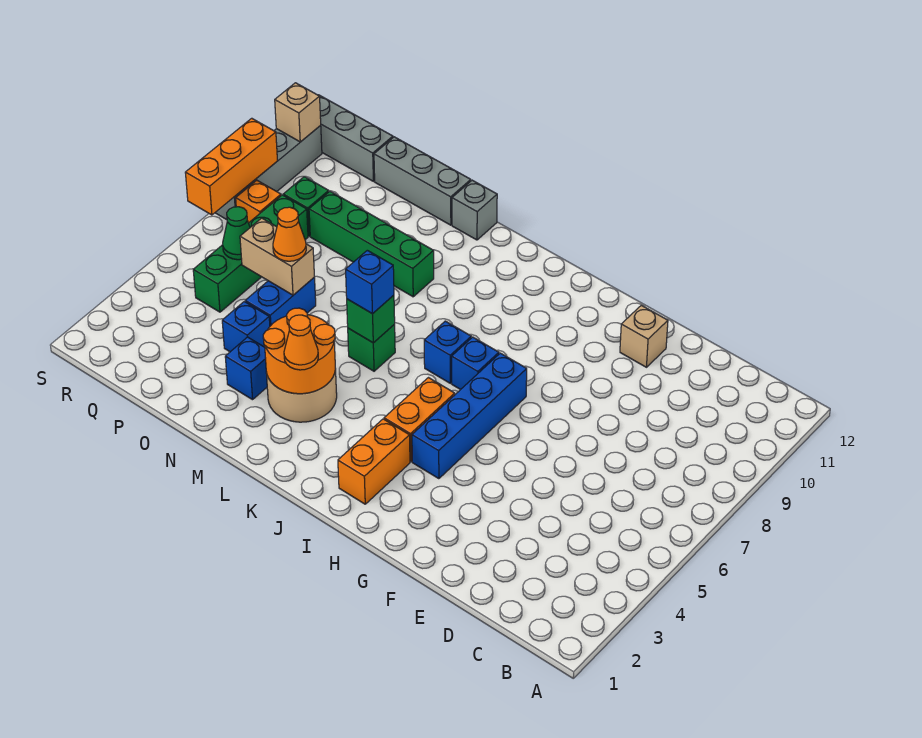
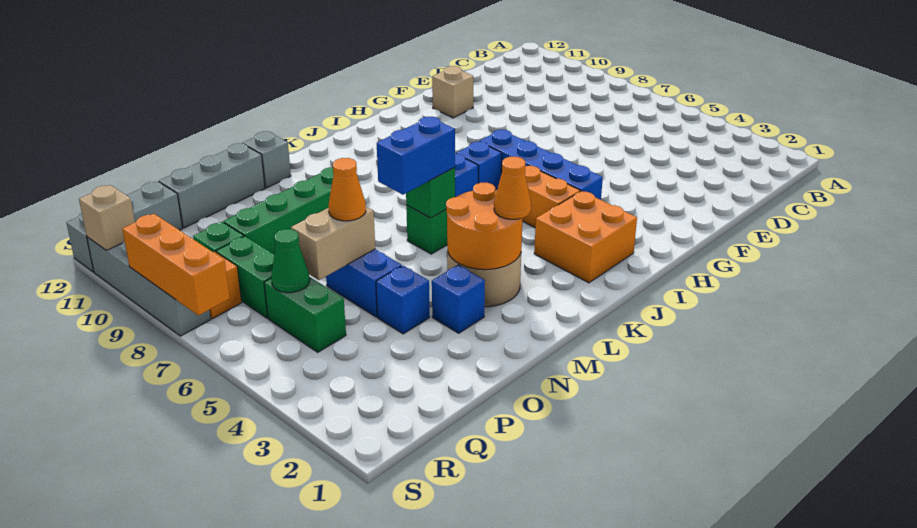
orange brick I2:I3 level 1 -> orange brick I2:J3 level 1
blue brick L6 level 3 -> blue brick L6:M6 level 3

